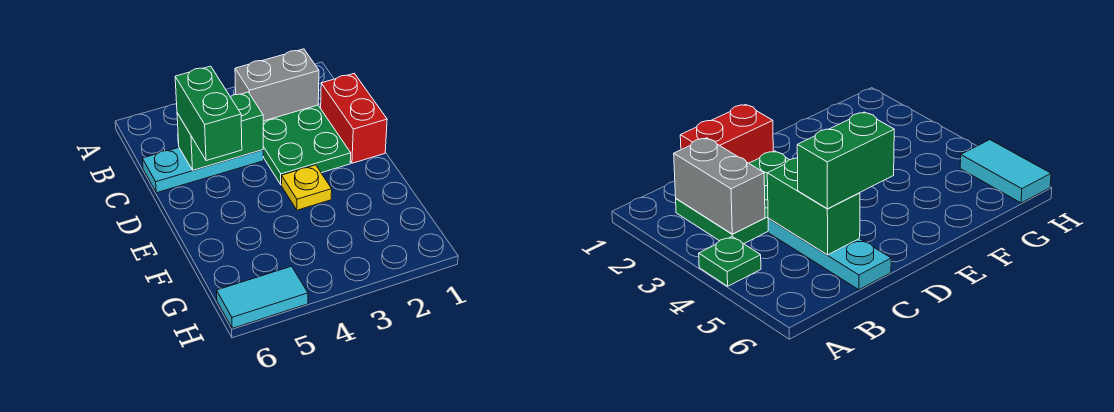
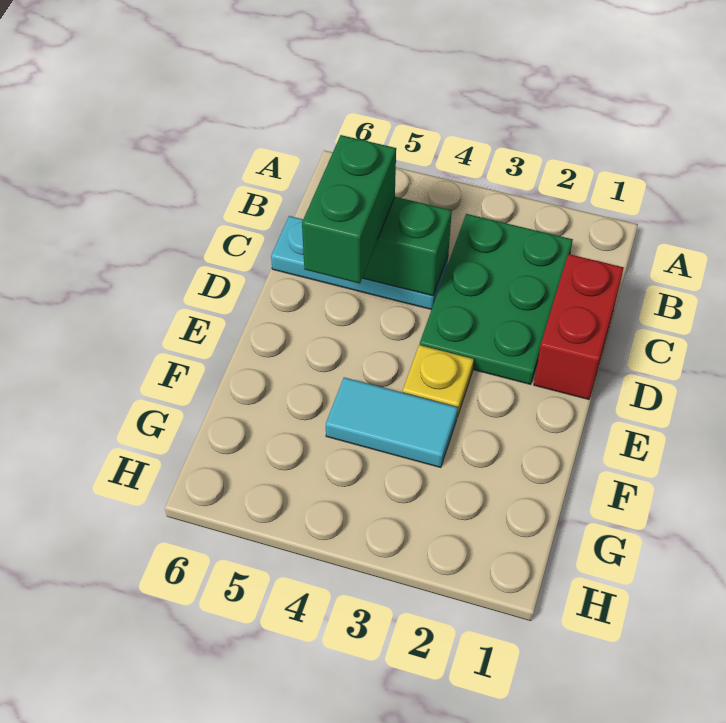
green plate A4 level 1 -> none
grey brick B2:B3 level 2 -> none
cyan tile H5:H6 level 1 -> cyan tile F3:F4 level 1

